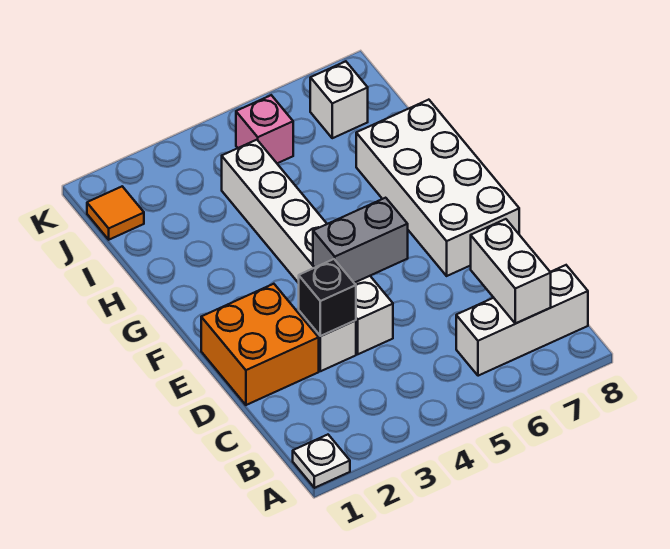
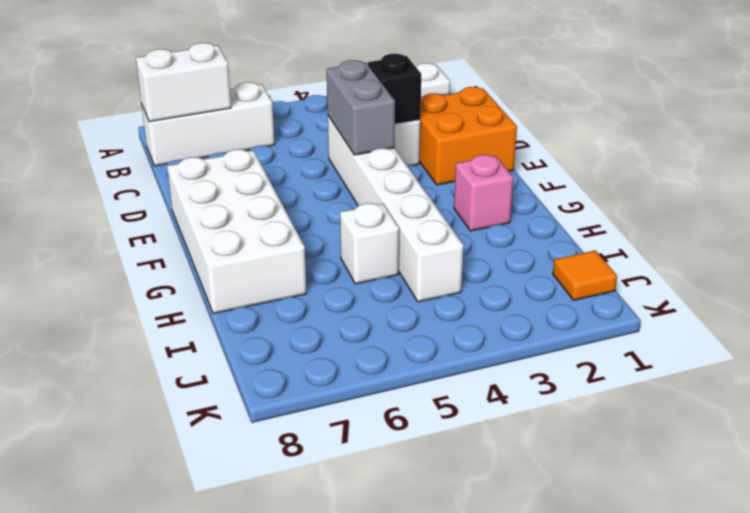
white brick B7:C7 level 2 -> white brick B7:B8 level 2
grey brick E4:E5 level 2 -> grey brick D4:E4 level 2
pink brick J5 level 1 -> pink brick G2 level 1
white brick J7 level 1 -> white brick H5 level 1

